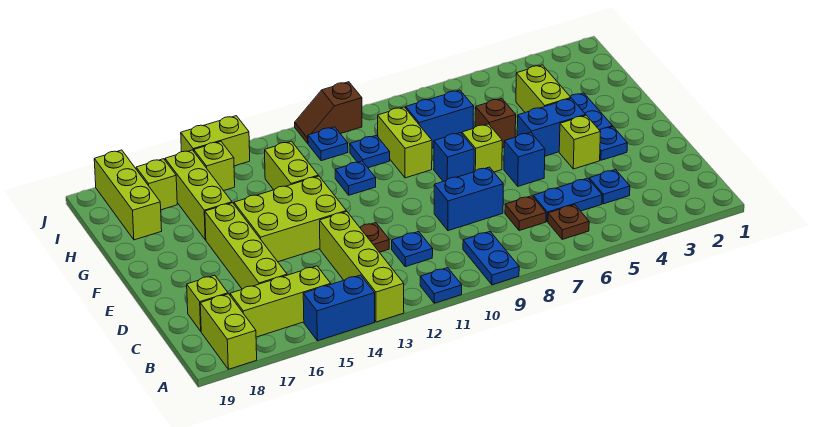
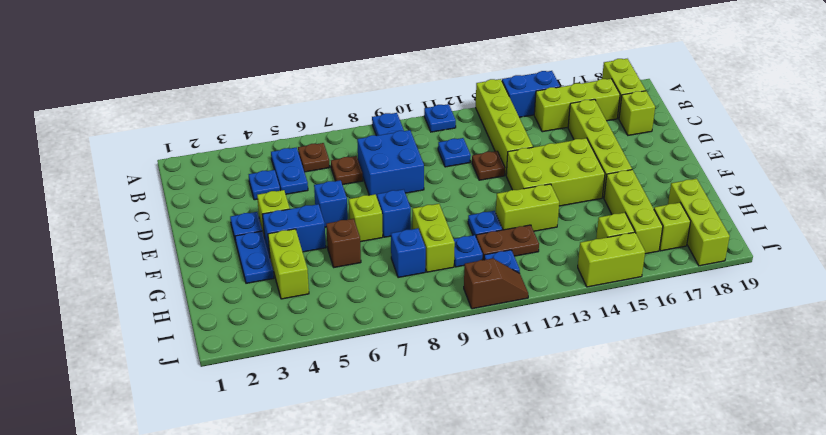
blue plate C5:C6 level 1 -> blue plate B5:C5 level 1
blue brick D8:D9 level 1 -> blue brick C8:D9 level 1
lime brick G13:H13 level 1 -> lime brick G12:G13 level 1
blue brick H7:H8 level 1 -> blue brick H8 level 1
none -> brown plate H11:H12 level 1

